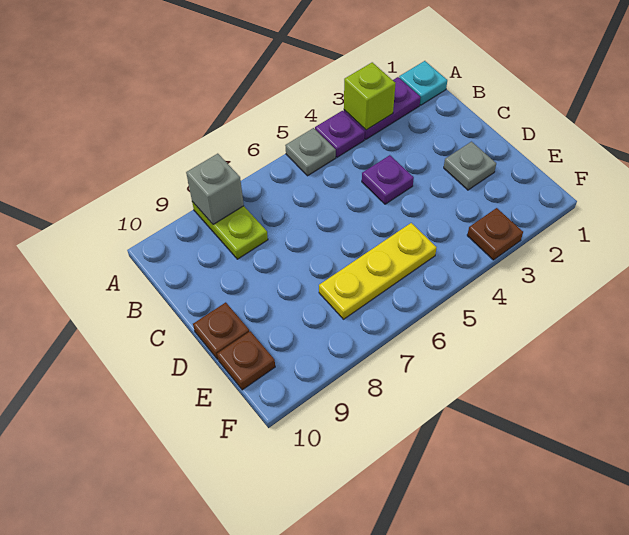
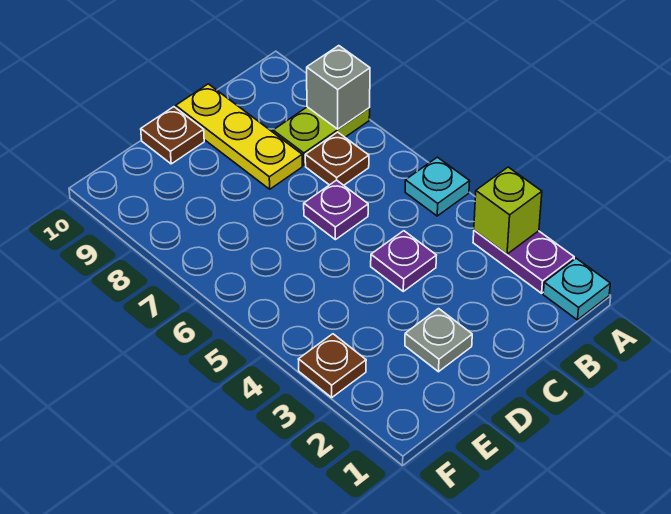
purple plate A4 level 1 -> purple plate C6 level 1
grey plate A5 level 1 -> cyan plate A5 level 1
yellow plate E5:E7 level 1 -> yellow plate C8:C10 level 1
brown plate E10 level 1 -> brown plate B7 level 1

